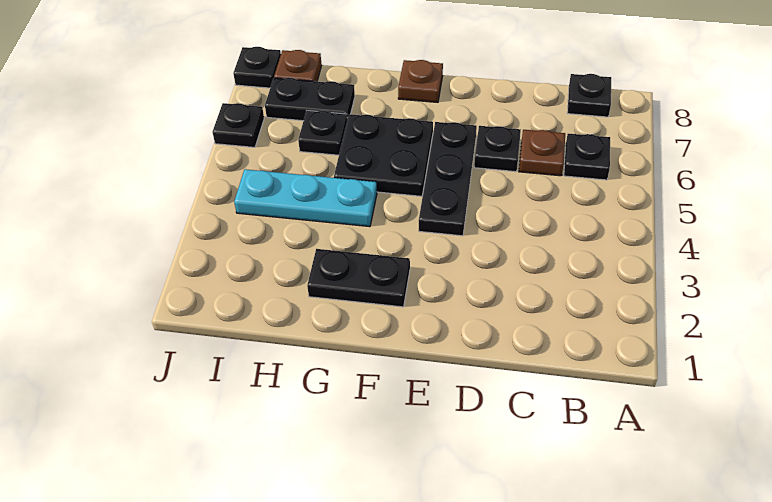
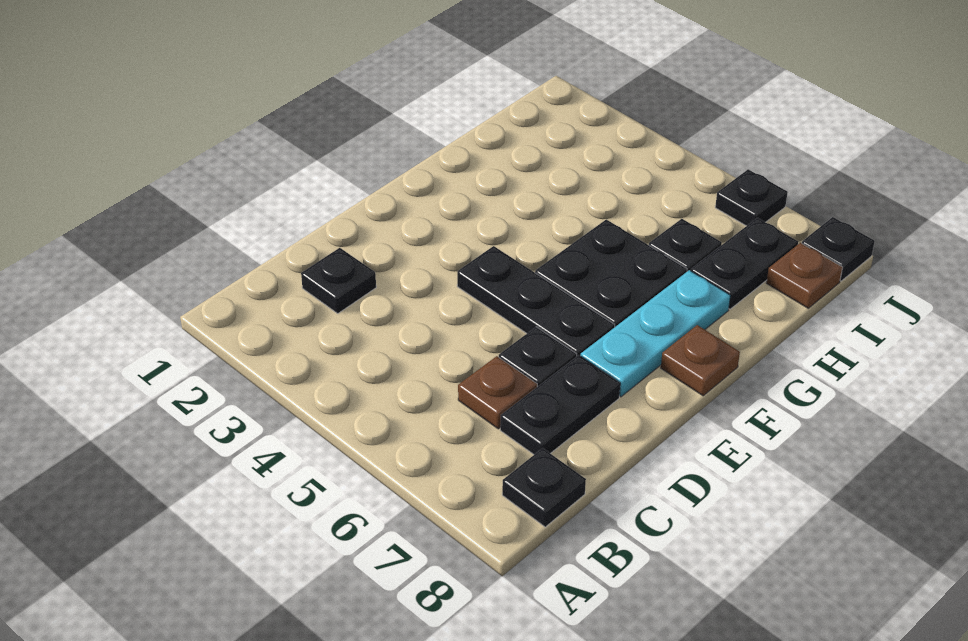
black plate B6 level 1 -> black plate C2 level 1
black plate F2:G2 level 1 -> black plate C7:D7 level 1
cyan plate G4:I4 level 1 -> cyan plate E7:G7 level 1

